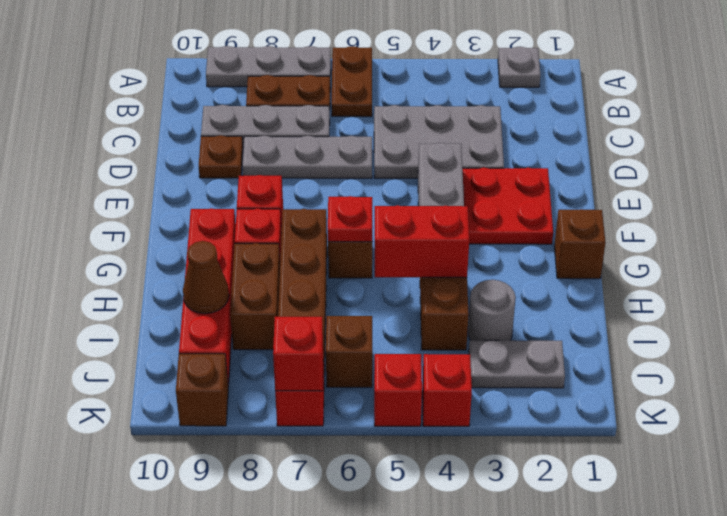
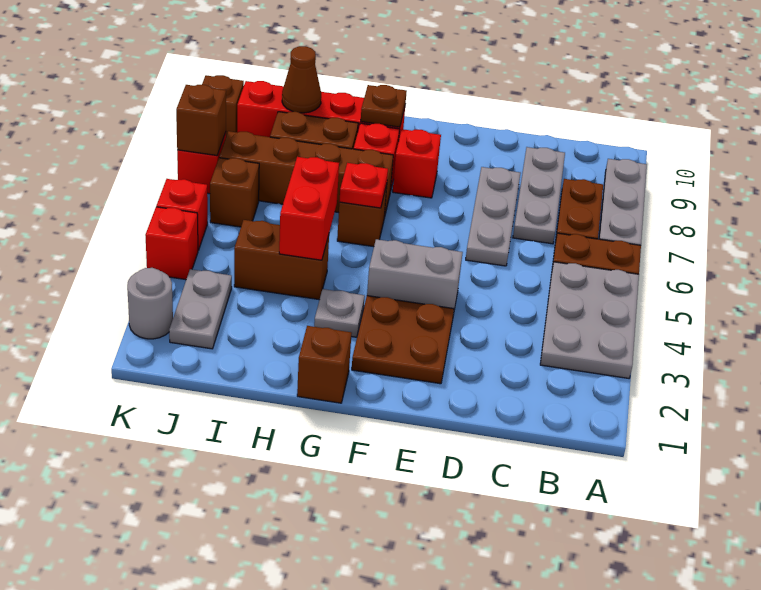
grey plate A2 level 1 -> grey plate G3 level 1
grey plate C3:D5 level 1 -> grey plate A3:B5 level 1
brown plate D9 level 1 -> brown plate G9 level 2
red plate E2:F3 level 1 -> brown plate E2:F3 level 1
grey round brick I3 level 1 -> grey round brick K2 level 1
red brick K7 level 2 -> brown brick K7 level 2

